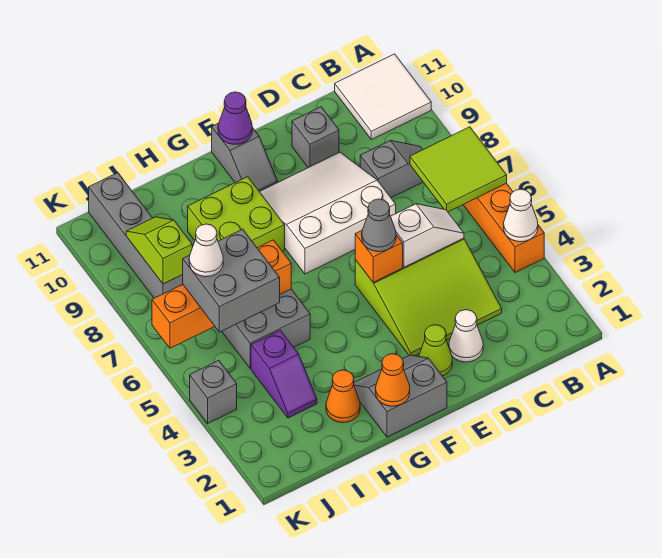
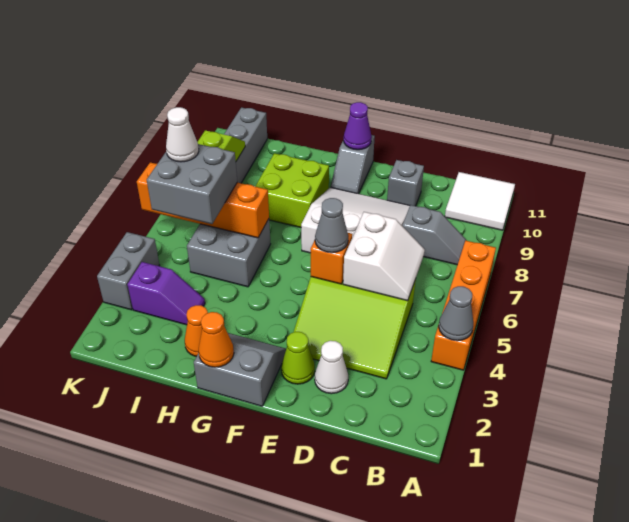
white cone A4 level 2 -> grey cone A4 level 2
lime tile A6:B7 level 2 -> none
white slope C5:D5 level 2 top D -> white slope C5:D6 level 2 top D
purple slope I3:I4 level 1 top 4 -> purple slope I3:J3 level 1 top J
grey brick K4 level 1 -> grey brick K3:K4 level 1

